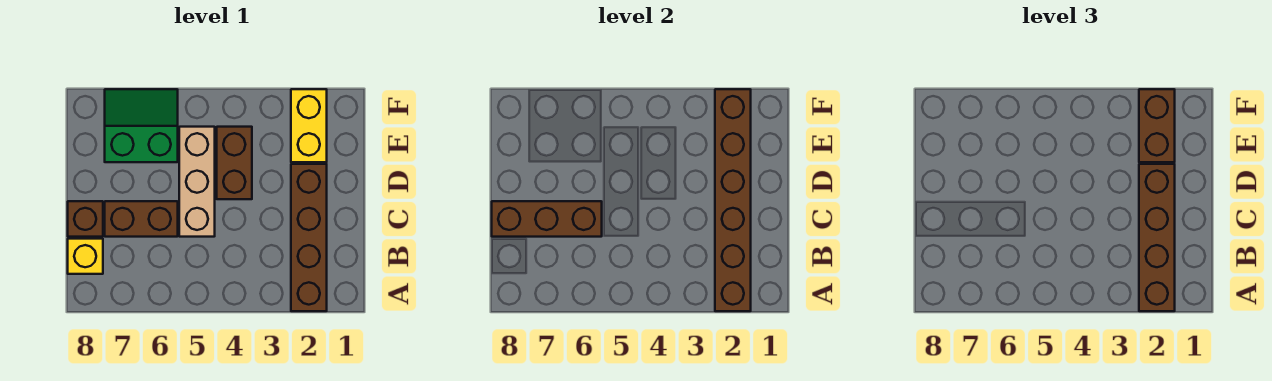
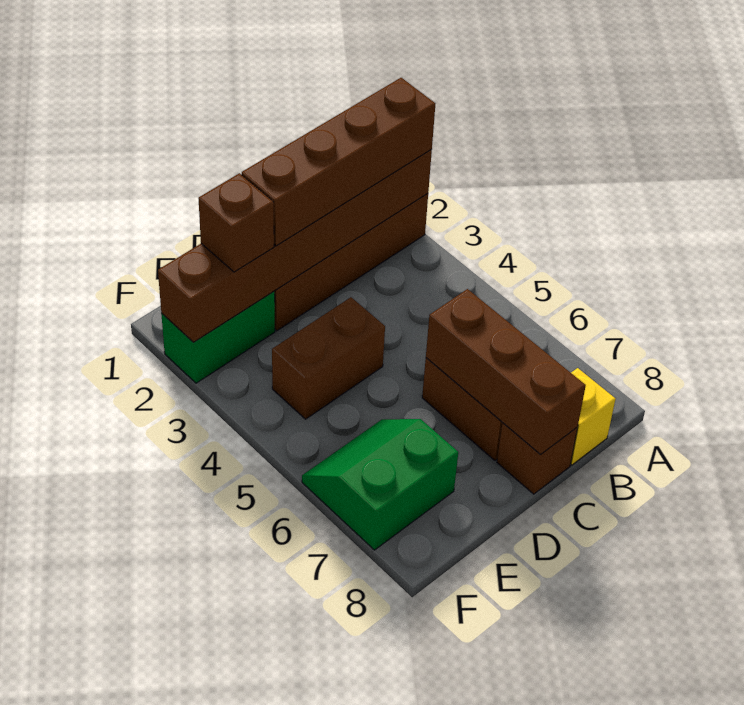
tan brick C5:E5 level 1 -> none
yellow brick E2:F2 level 1 -> green brick E2:F2 level 1
brown brick E2:F2 level 3 -> brown brick E2 level 3
green slope E6:F7 level 1 top E -> green slope E6:F7 level 1 top 7

